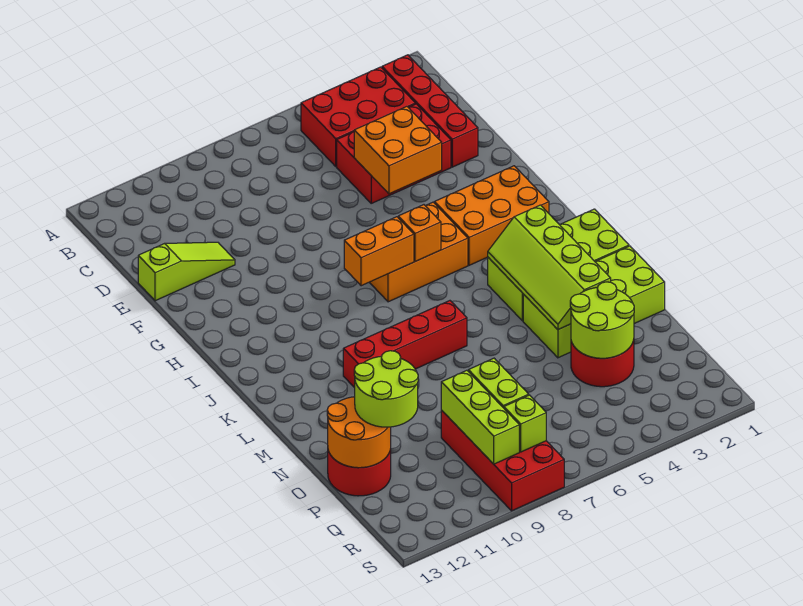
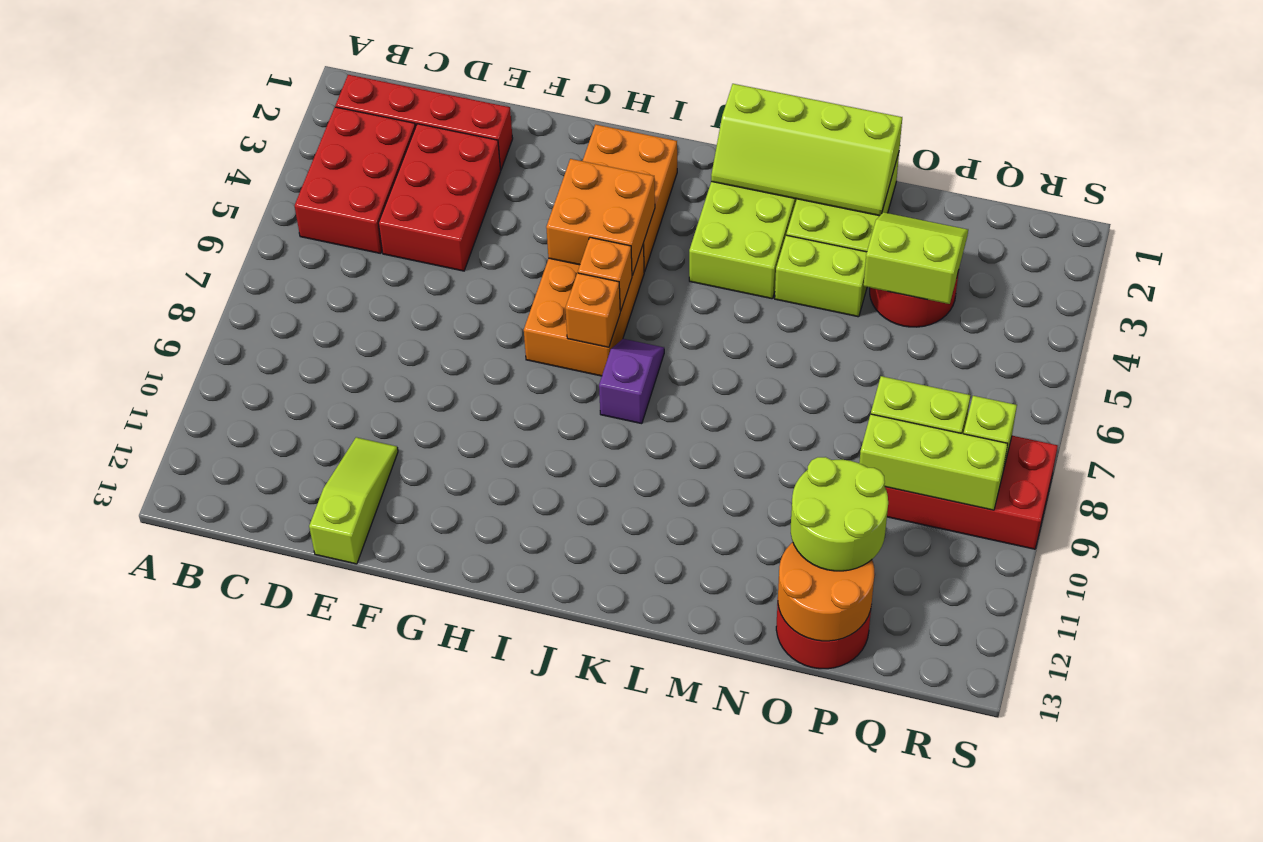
orange brick E4:F5 level 2 -> orange brick H4:I5 level 2
orange brick I7:I8 level 2 -> orange brick I7 level 2
none -> purple slope J7:J8 level 1 top 8
lime slope K3:N4 level 2 top 3 -> lime slope K1:N2 level 2 top 1
red brick L7:L10 level 1 -> none
lime round brick O3:P4 level 2 -> lime slope O3:P4 level 2 top 4

